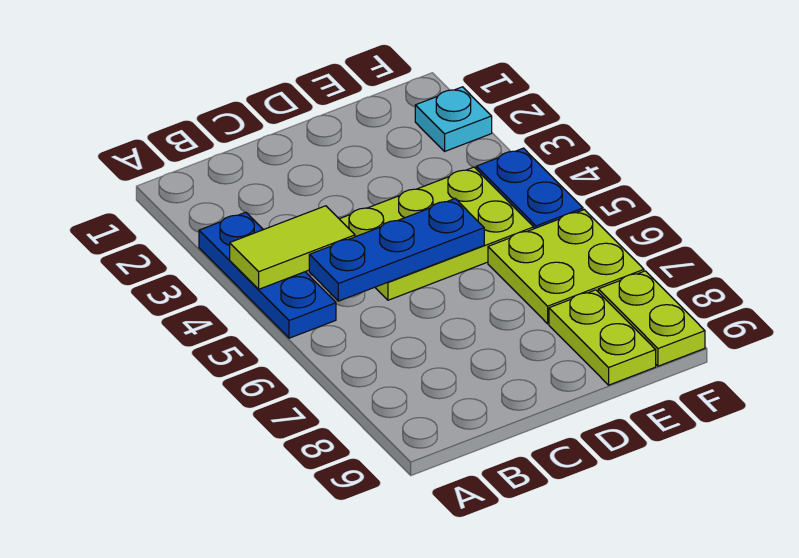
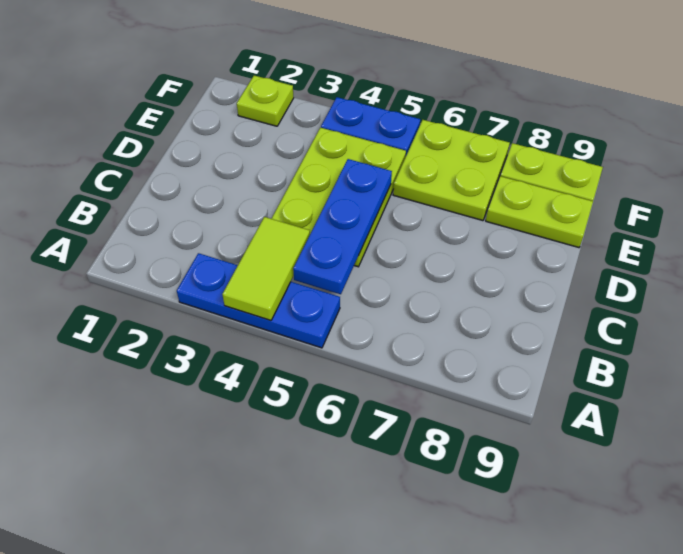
cyan plate F2 level 1 -> lime plate F2 level 1

